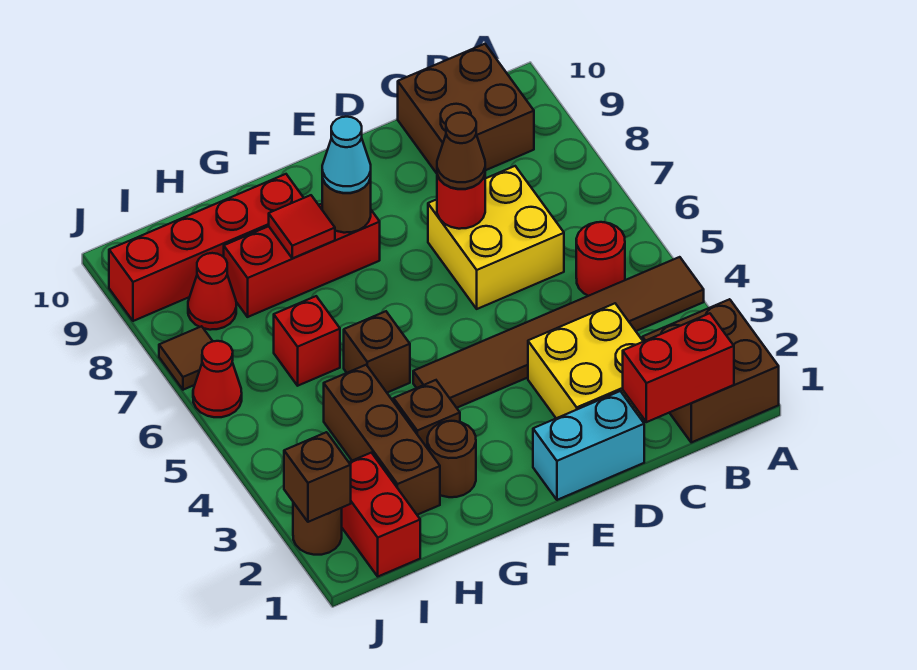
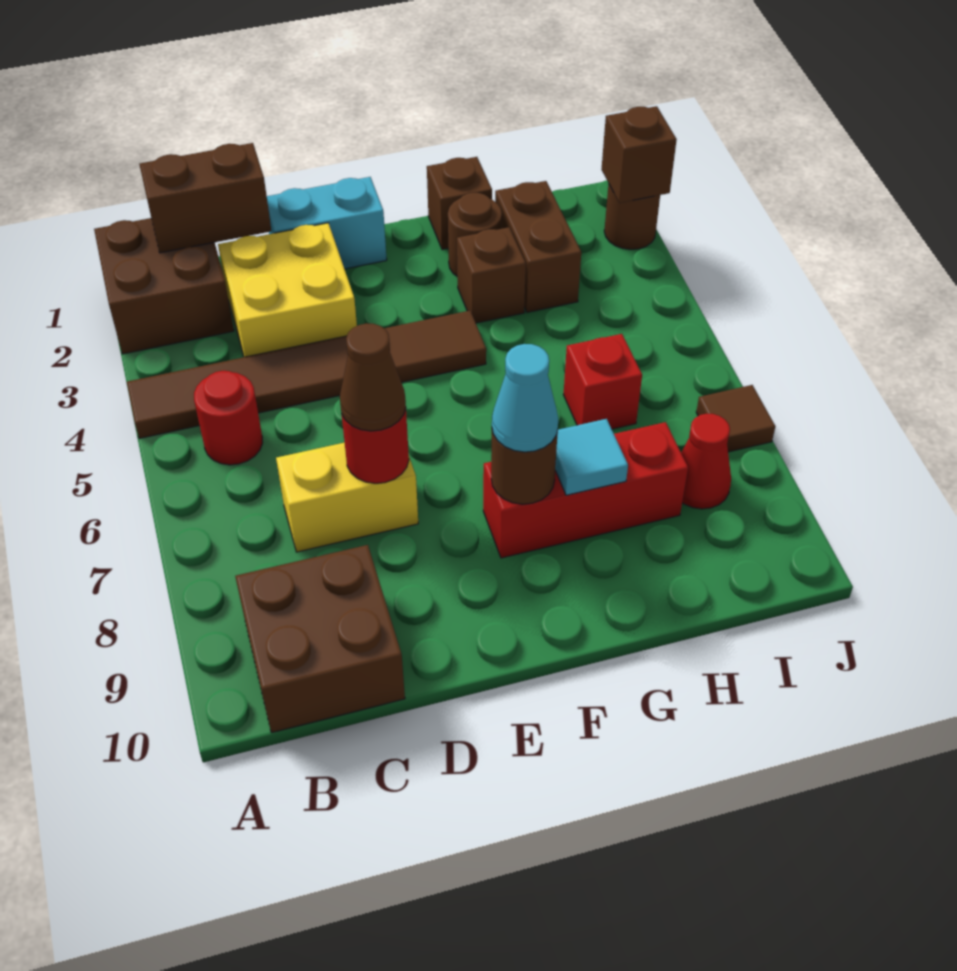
red brick B1:C1 level 2 -> brown brick B1:C1 level 2
yellow brick C6:D7 level 1 -> yellow brick C7:D7 level 1
brown brick G5 level 1 -> brown brick G1 level 1
red tile G8 level 2 -> cyan tile G8 level 2
red brick G9:J9 level 1 -> none
brown brick H2:H4 level 1 -> brown brick H2:H3 level 1
red brick I1:I2 level 1 -> none
red cone J6 level 1 -> none

